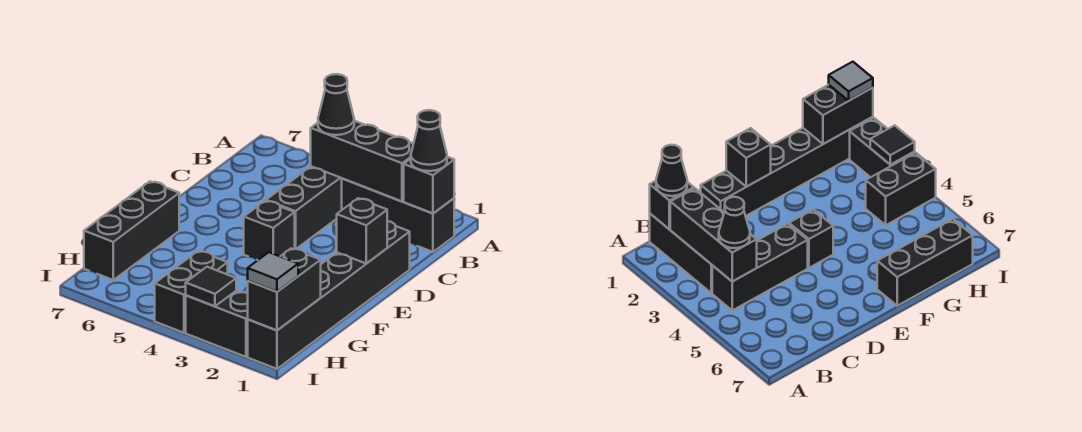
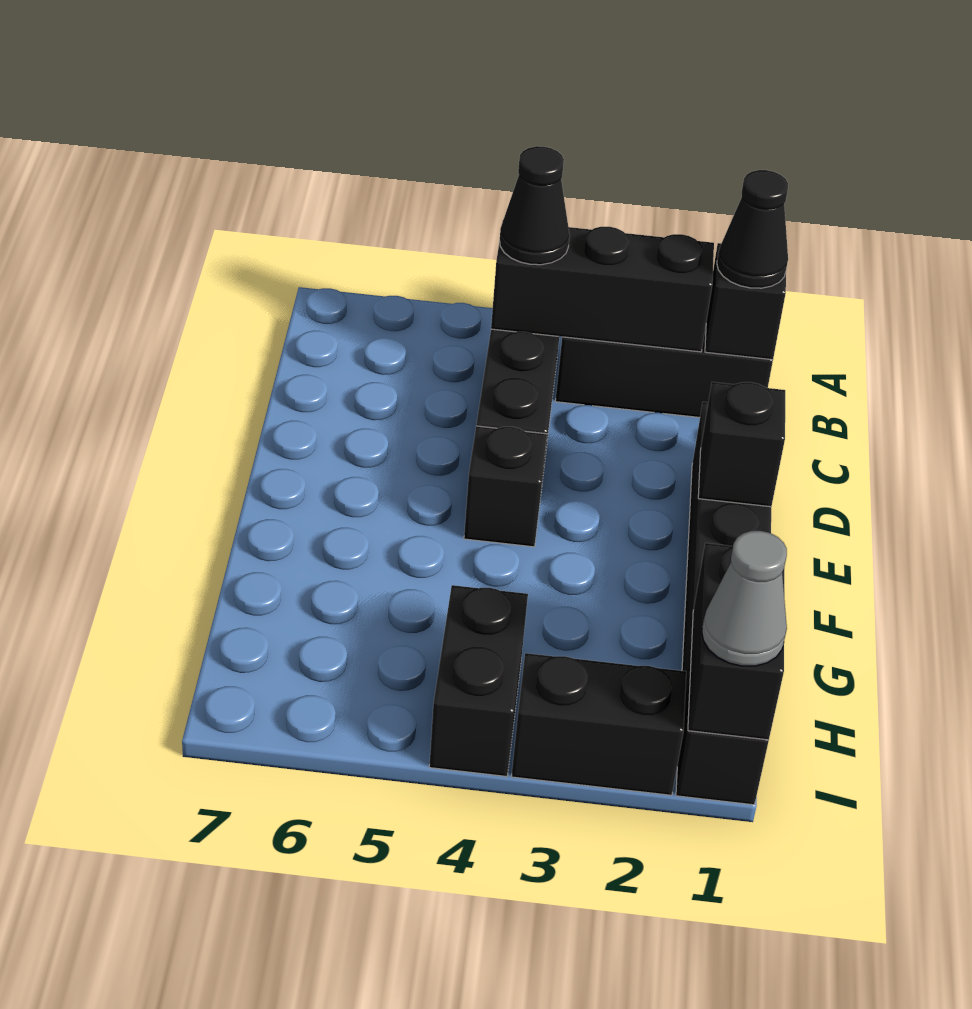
black brick F7:H7 level 1 -> none
grey tile I1 level 3 -> grey cone I1 level 3
black tile I3 level 2 -> none

